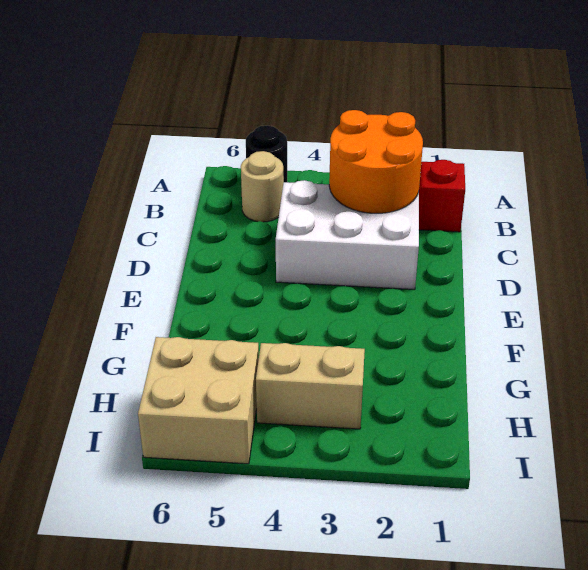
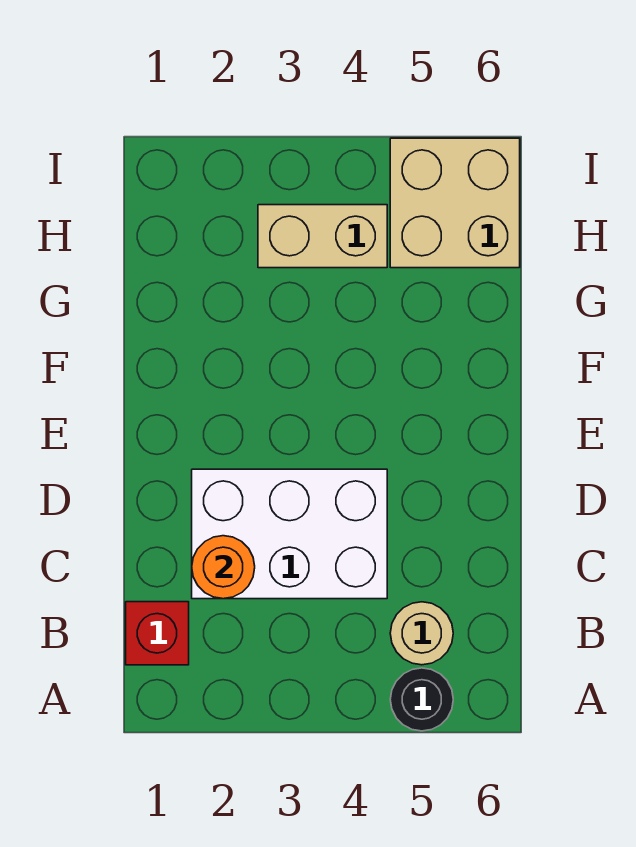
orange round brick B2:C3 level 2 -> orange round brick C2 level 2

